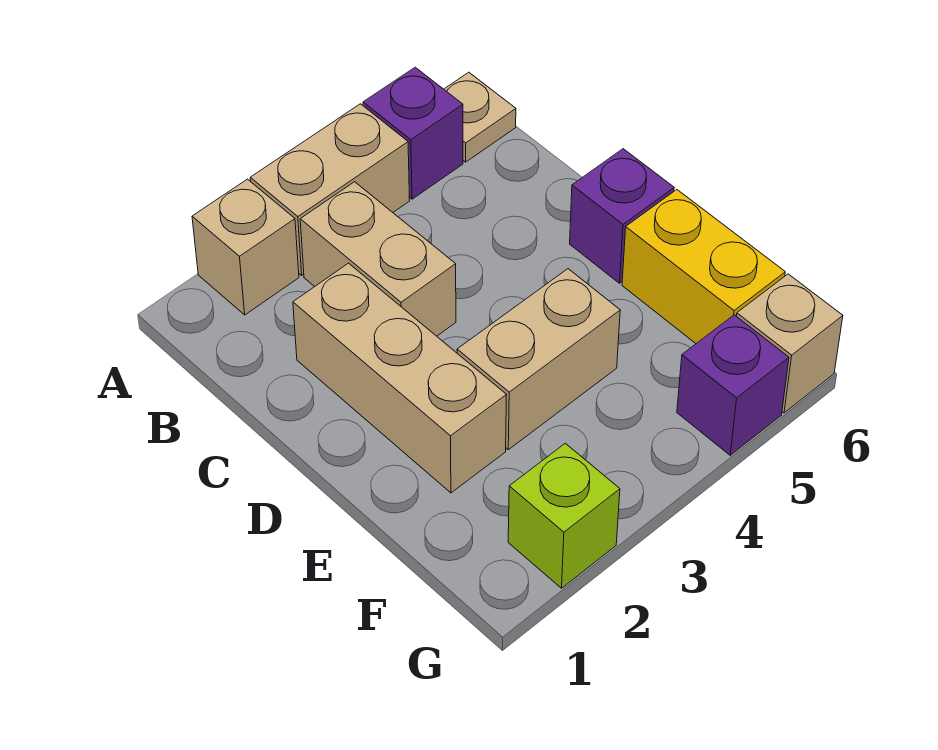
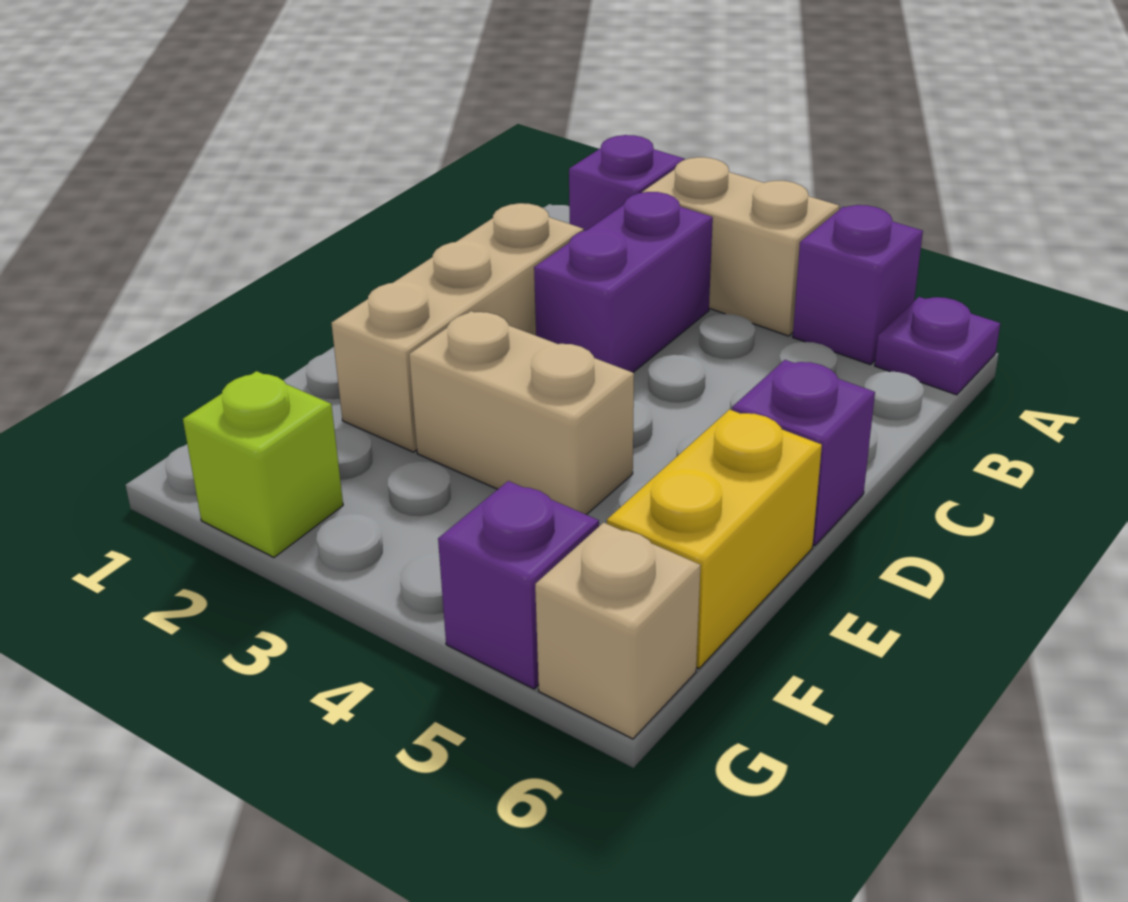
tan brick A2 level 1 -> purple brick A2 level 1
tan plate A6 level 1 -> purple plate A6 level 1
tan brick B3:C3 level 1 -> purple brick B3:C3 level 1

